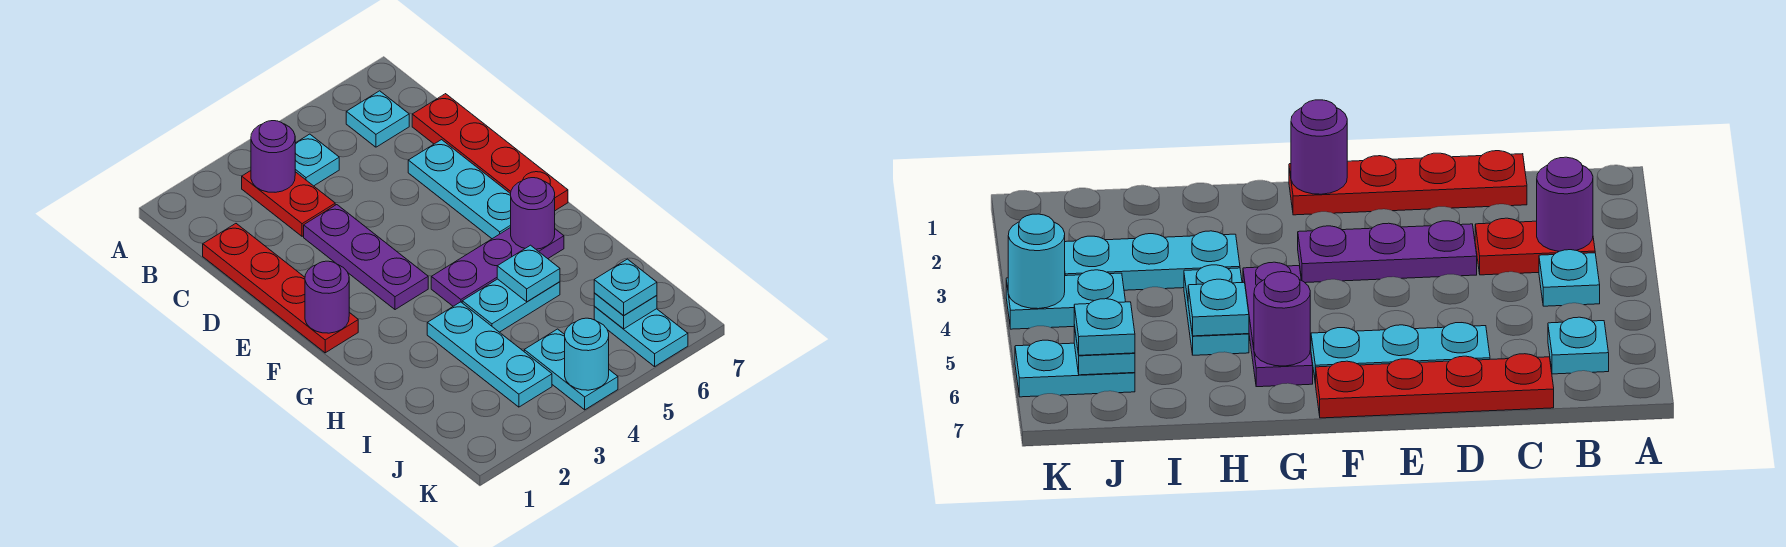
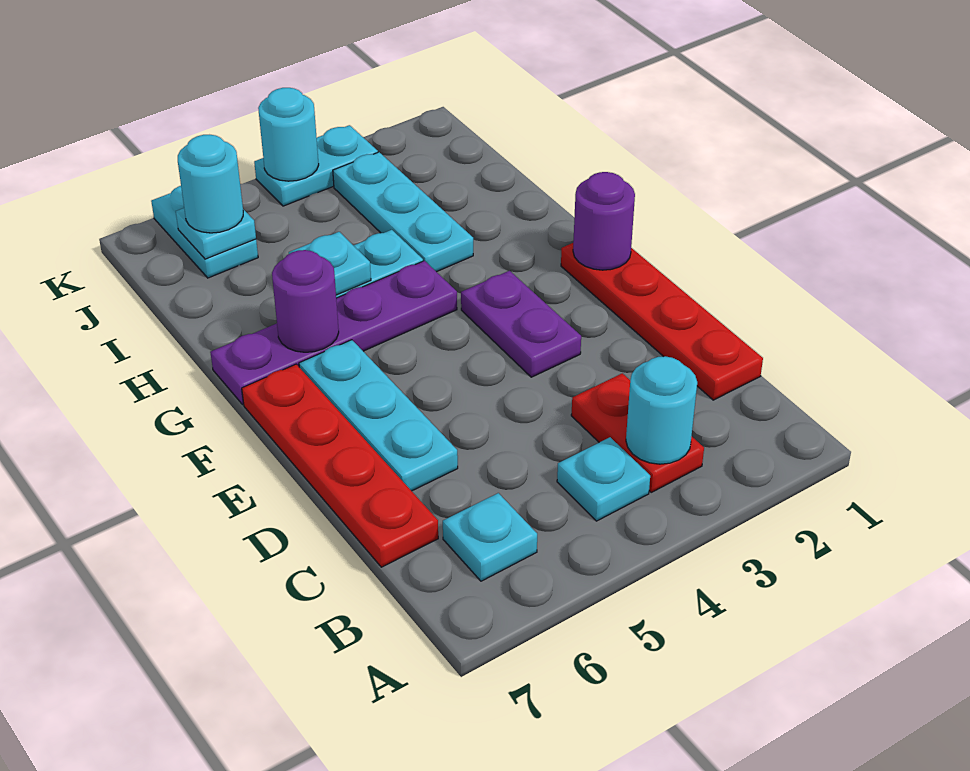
purple round brick B3 level 2 -> cyan round brick B3 level 2
purple plate D3:F3 level 1 -> purple plate E3:F3 level 1
purple plate G4:G6 level 1 -> purple plate G4:G7 level 1
cyan plate J4:K4 level 1 -> cyan plate K3:K4 level 1
cyan plate J6 level 3 -> cyan round brick J6 level 3

